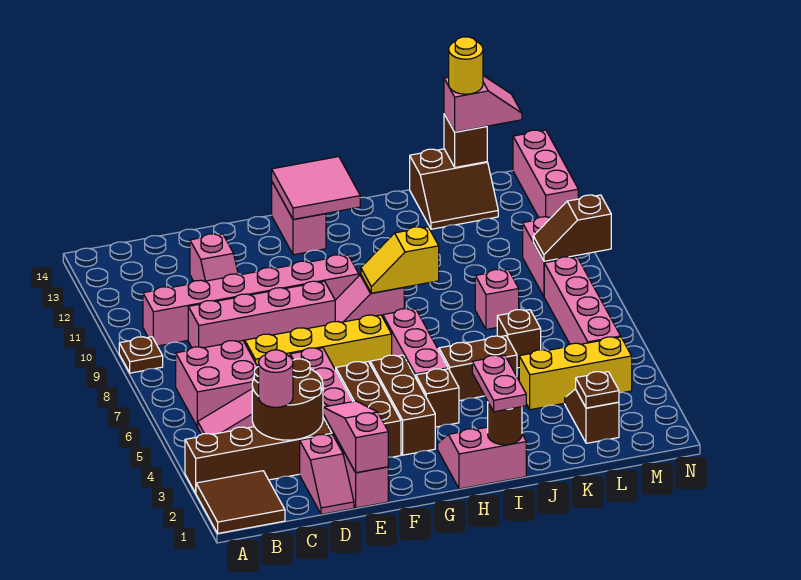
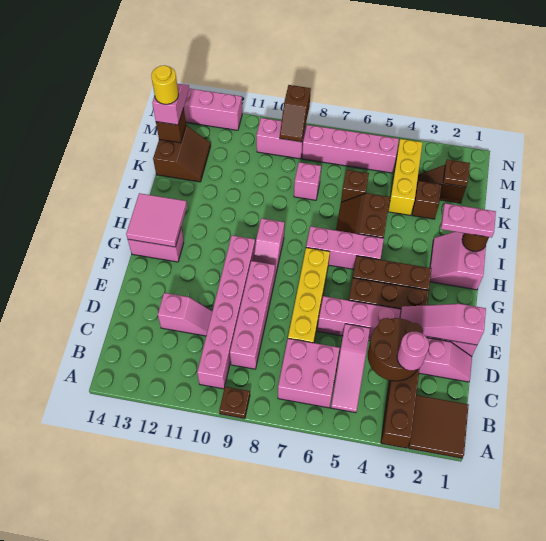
brown brick H4 level 1 -> brown brick K3 level 1
yellow slope H9:I9 level 2 top I -> none

